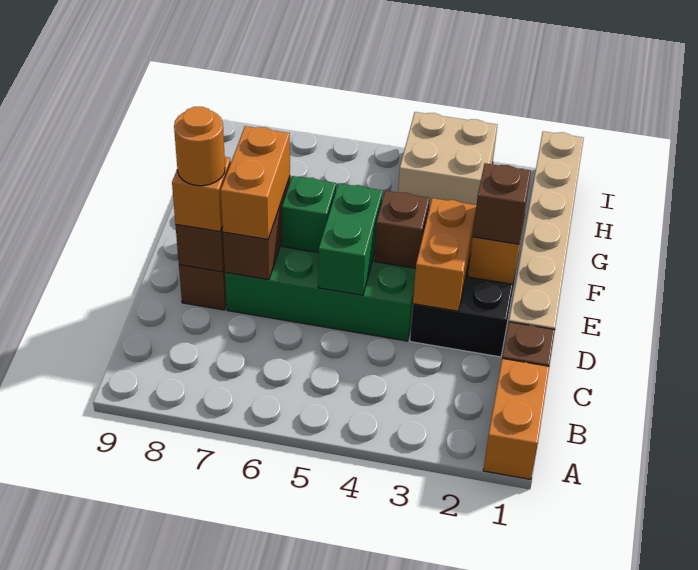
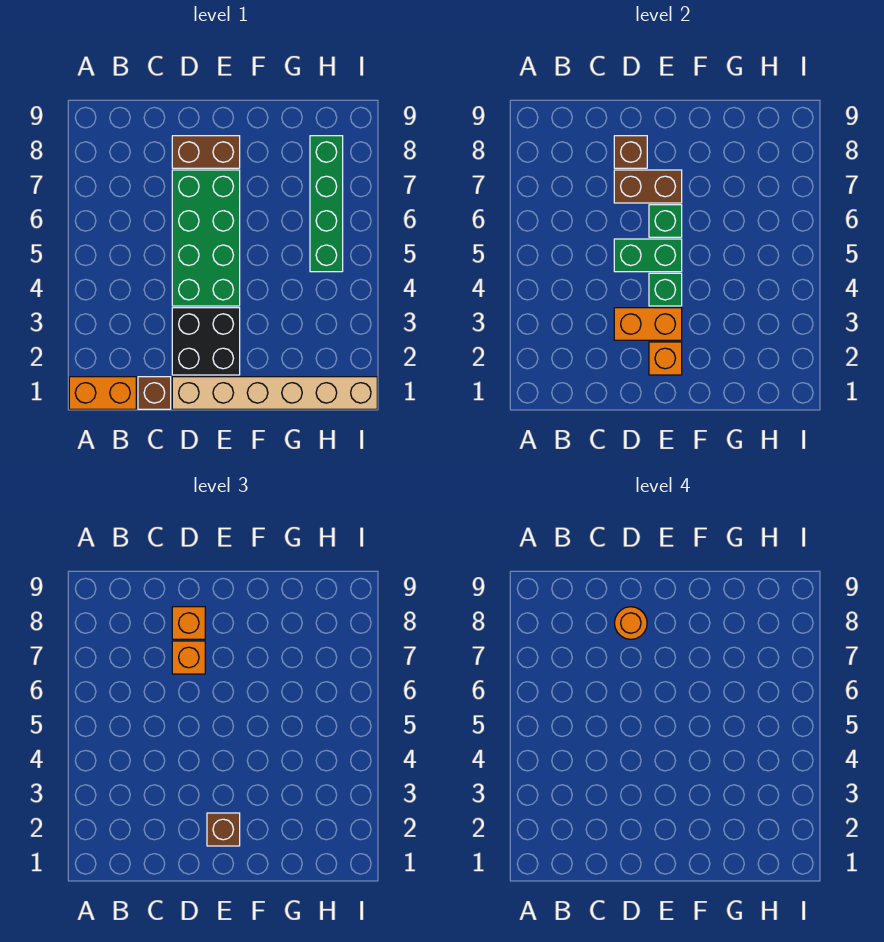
orange brick D7:E7 level 3 -> orange brick D7 level 3
brown brick E4 level 2 -> green brick E4 level 2
tan brick H3:I4 level 1 -> none
none -> green brick H5:H8 level 1

